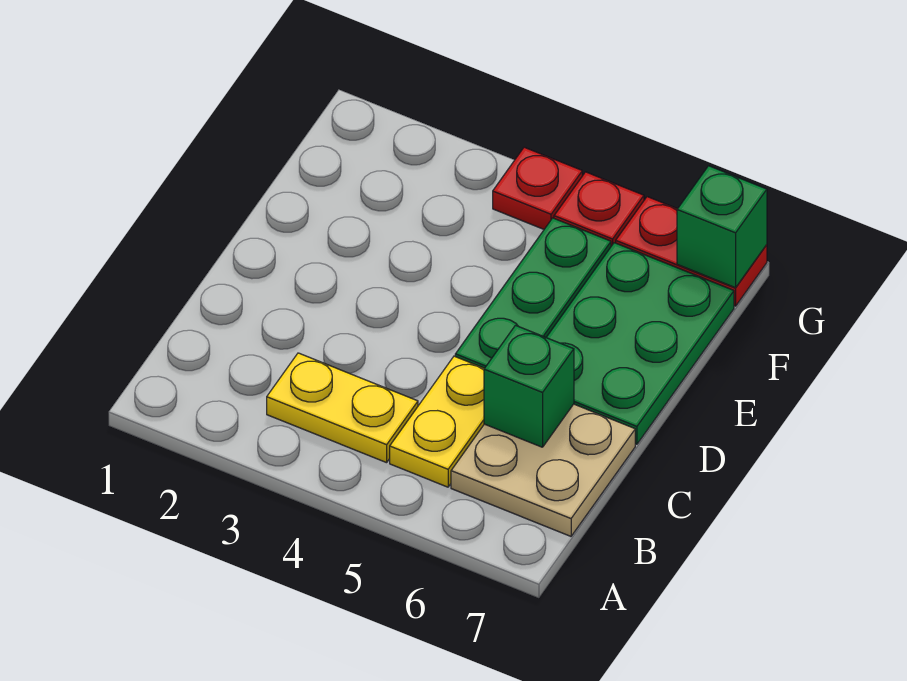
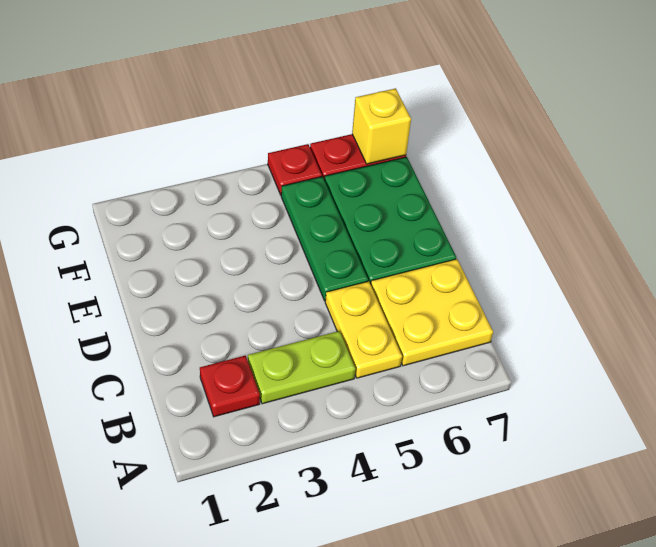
yellow plate B3:B4 level 1 -> lime plate B3:B4 level 1
tan plate B6:C7 level 1 -> yellow plate B6:C7 level 1
green brick C6 level 2 -> none
red plate G4 level 1 -> red plate B2 level 1
green brick G7 level 2 -> yellow brick G7 level 2

